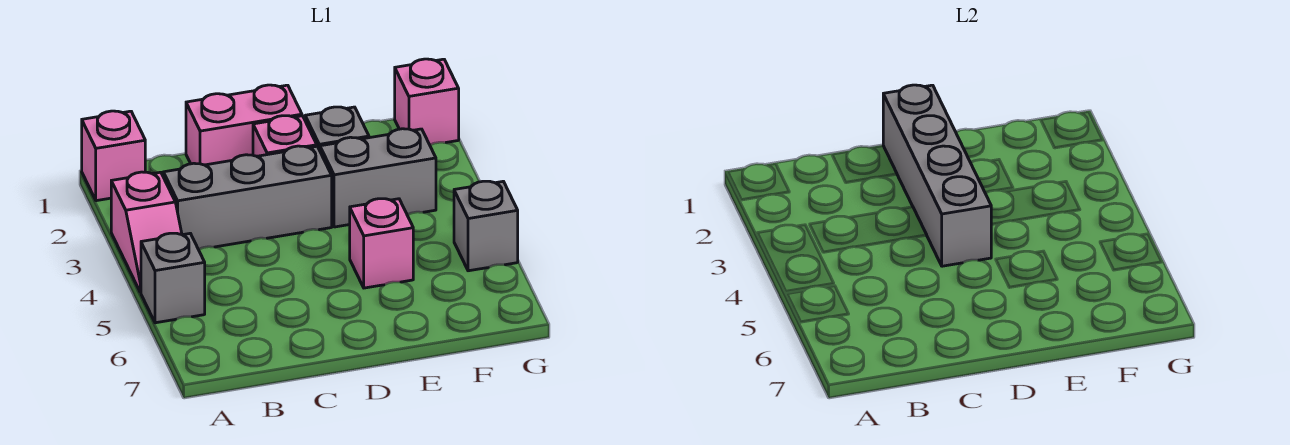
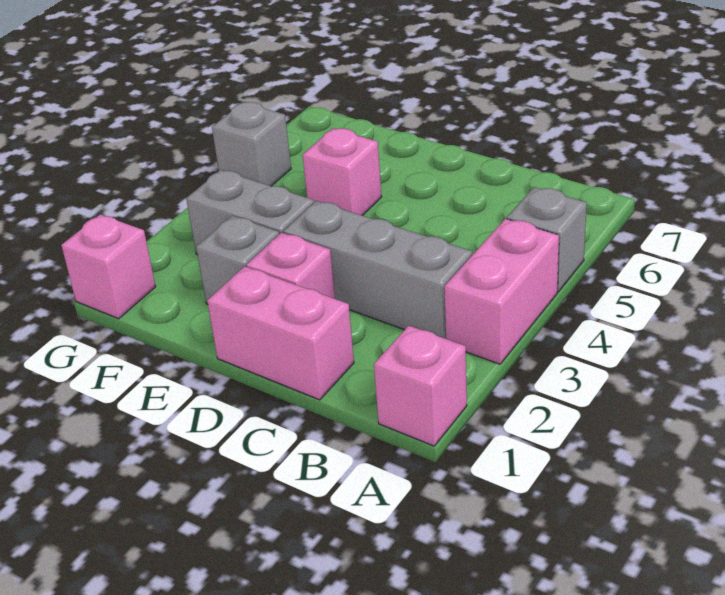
pink slope A3:A4 level 1 top 3 -> pink brick A3:A4 level 1
grey brick D1:D4 level 2 -> none

